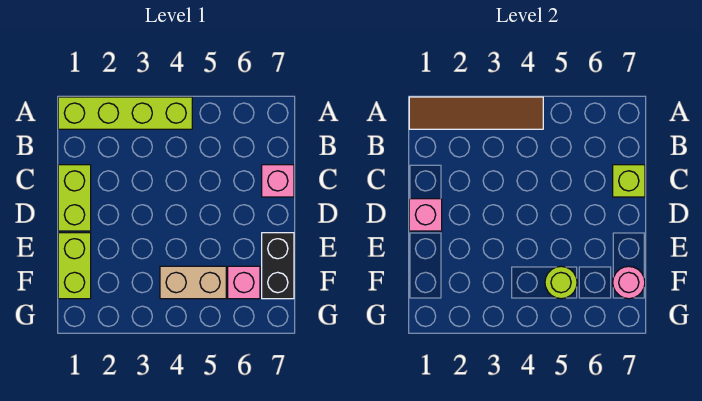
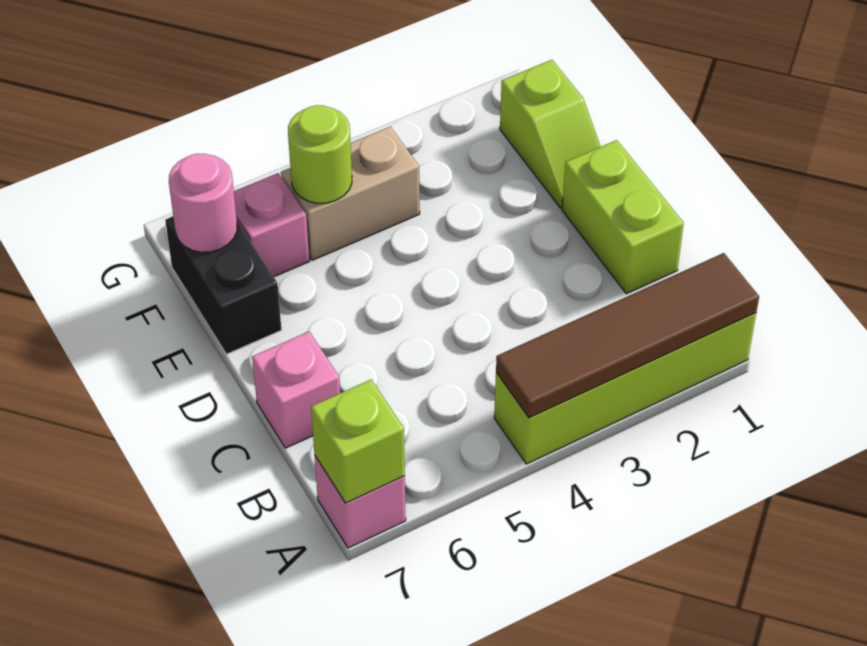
lime brick C7 level 2 -> lime brick A7 level 2
pink brick D1 level 2 -> pink brick A7 level 1
lime brick E1:F1 level 1 -> lime slope E1:F1 level 1 top F

